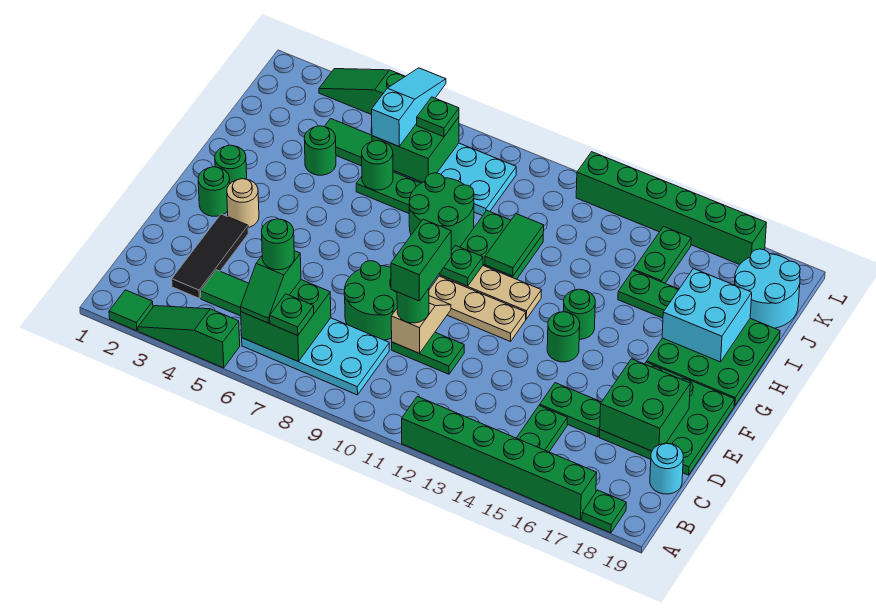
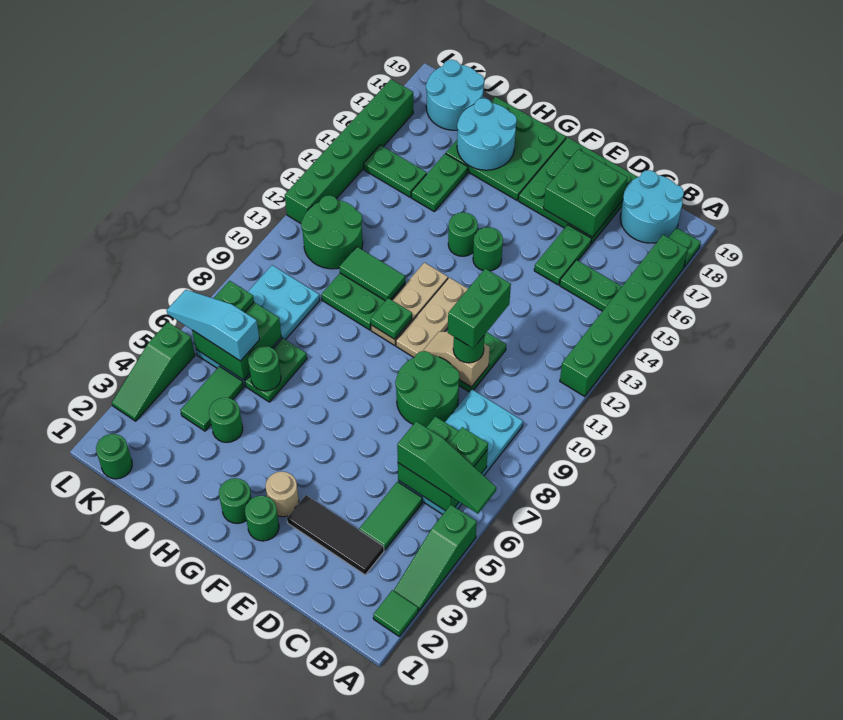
green slope B6:C6 level 3 top C -> green slope A6:C6 level 3 top C
green round brick C6 level 4 -> green round brick K1 level 1
cyan round brick C19 level 1 -> cyan round brick B18:C19 level 1
green brick D10:E10 level 4 -> green brick D10:D11 level 4
green round brick H8:I9 level 1 -> green round brick J11:K12 level 1
cyan brick H17:I18 level 2 -> cyan round brick H17:I18 level 2

